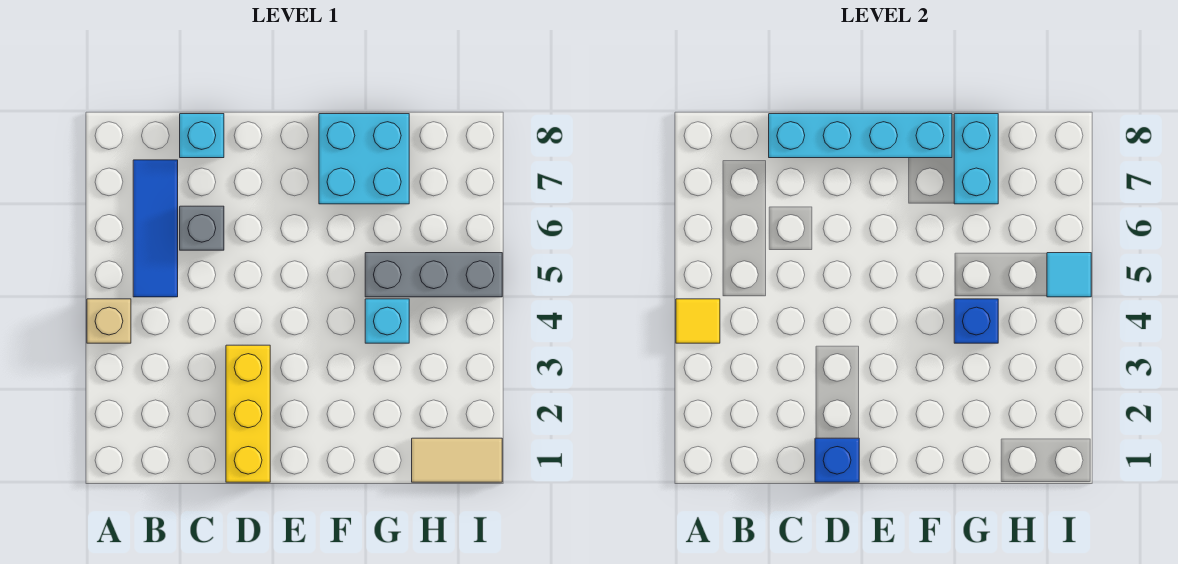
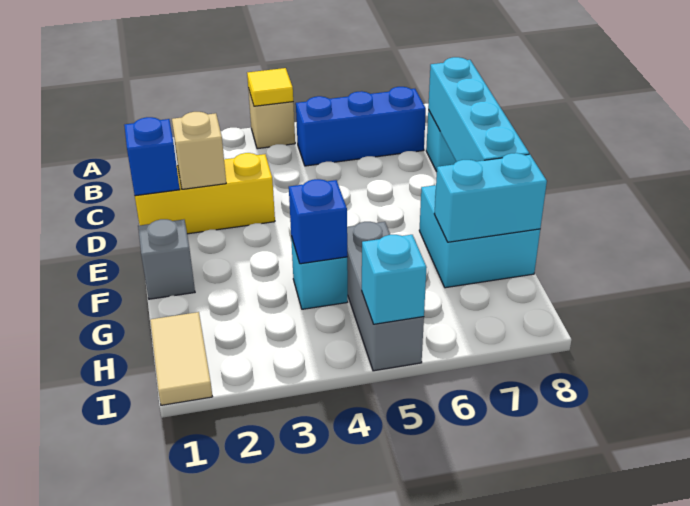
blue tile B5:B7 level 1 -> blue brick B5:B7 level 1
grey brick C6 level 1 -> grey brick F1 level 1
none -> tan brick D2 level 2
cyan tile I5 level 2 -> cyan brick I5 level 2

